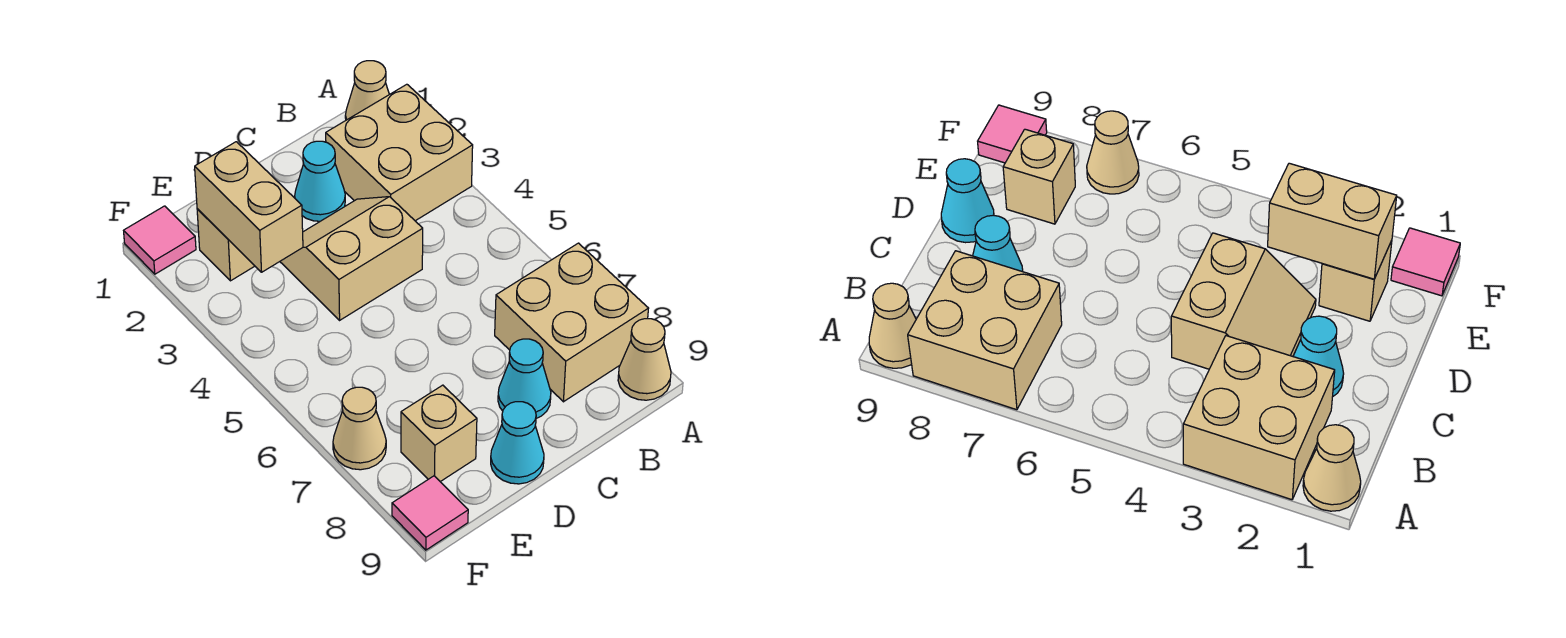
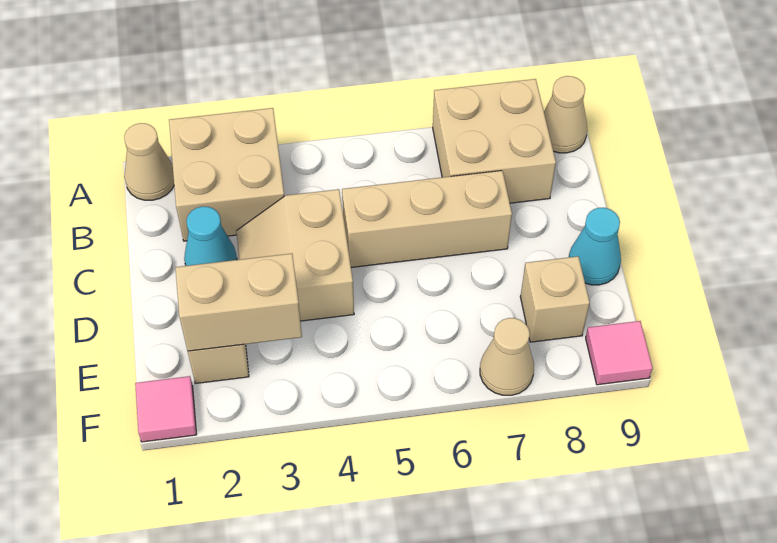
none -> tan brick C5:C7 level 1
cyan cone C8 level 1 -> none

